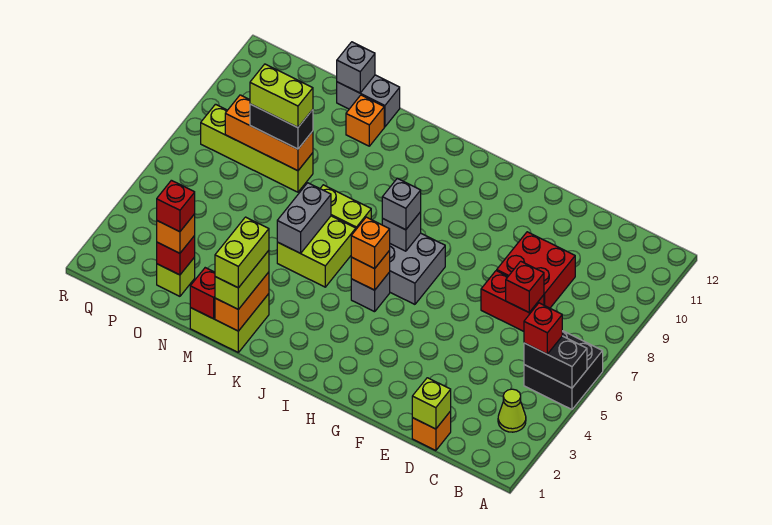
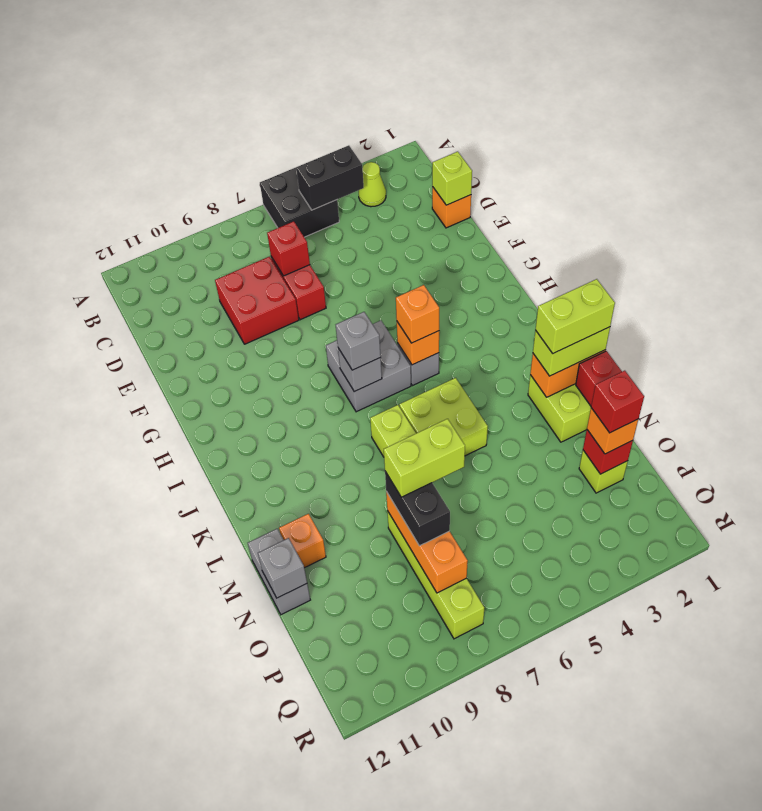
black brick A5:B5 level 2 -> black brick B4:B5 level 2
red brick B5 level 3 -> none
grey brick L5:L6 level 2 -> none
lime brick N8:O8 level 4 -> lime brick N7:N8 level 4

